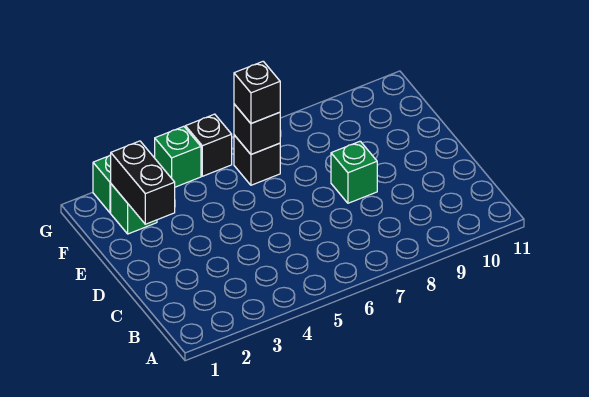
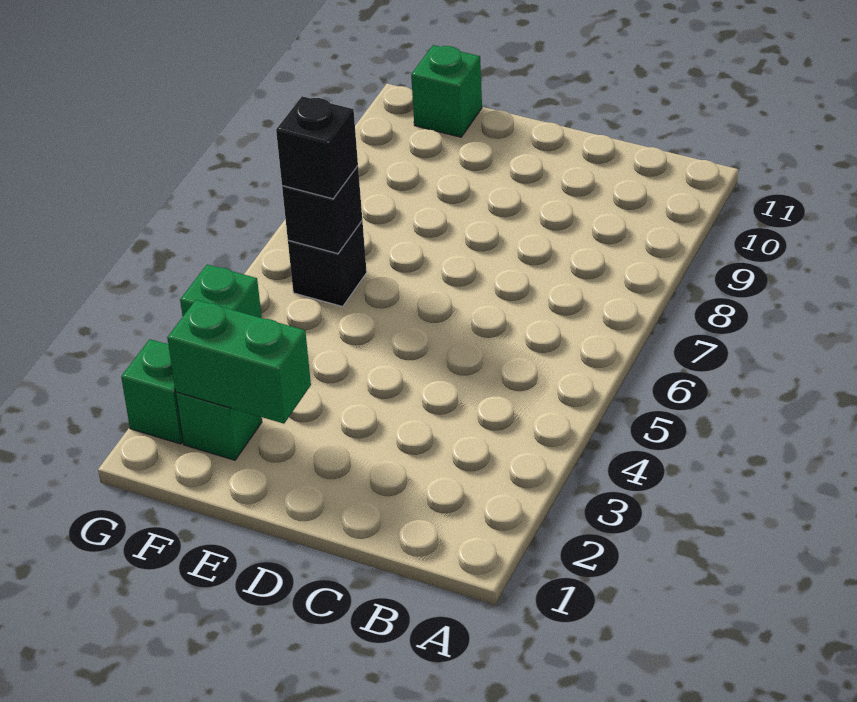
green brick D8 level 1 -> green brick F11 level 1
black brick E2:F2 level 2 -> green brick E2:F2 level 2
black brick G5 level 1 -> none

